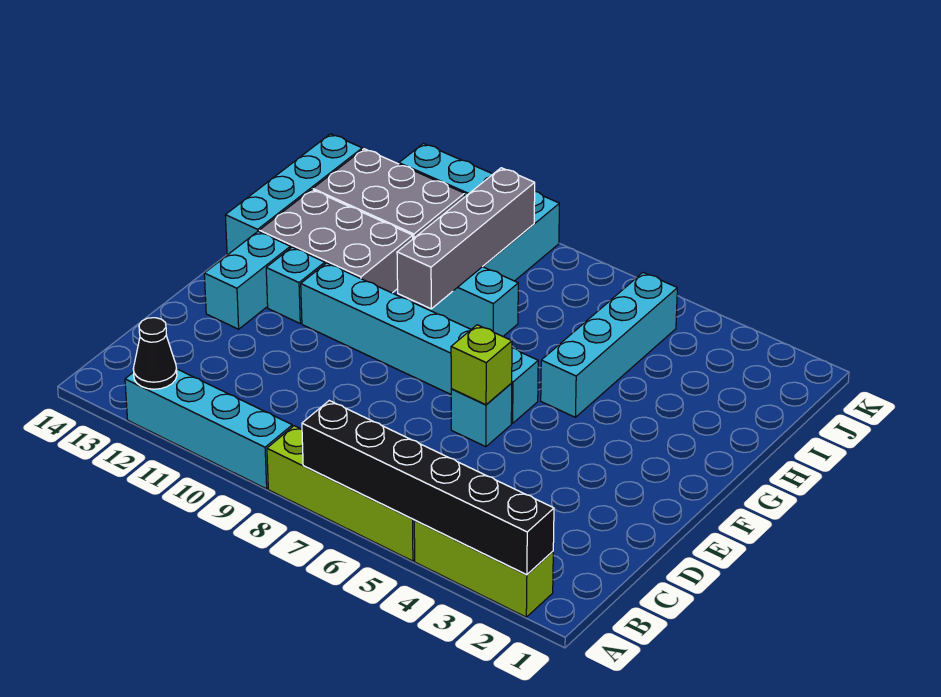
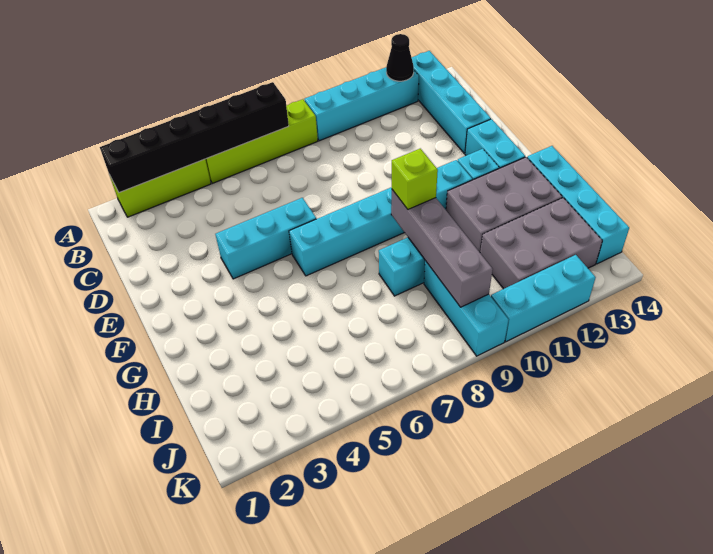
cyan brick E6 level 1 -> cyan brick E4:E6 level 1
lime brick E6 level 2 -> lime brick G9 level 3
cyan brick G5:J5 level 1 -> cyan brick A13:D13 level 1

